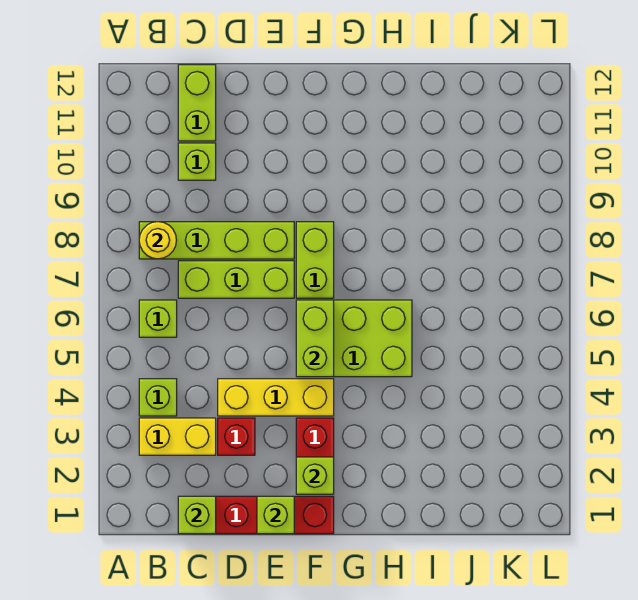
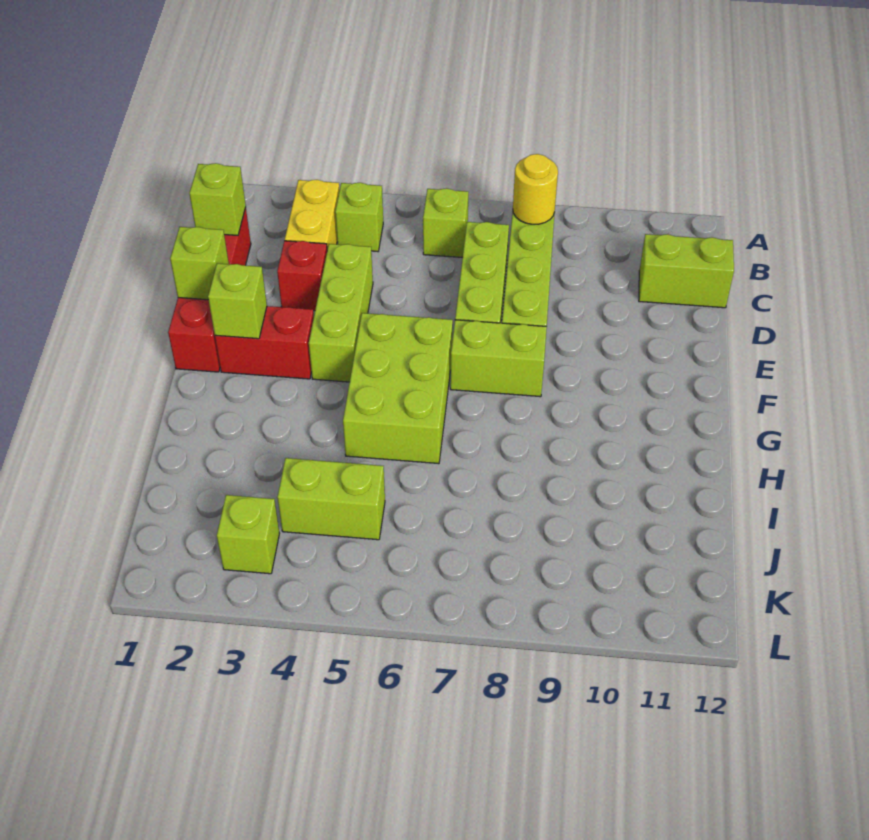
lime brick C10 level 1 -> lime brick K3 level 1
yellow brick D4:F4 level 1 -> lime brick D4:F4 level 1
lime brick F5:F6 level 2 -> lime brick J4:J5 level 1

